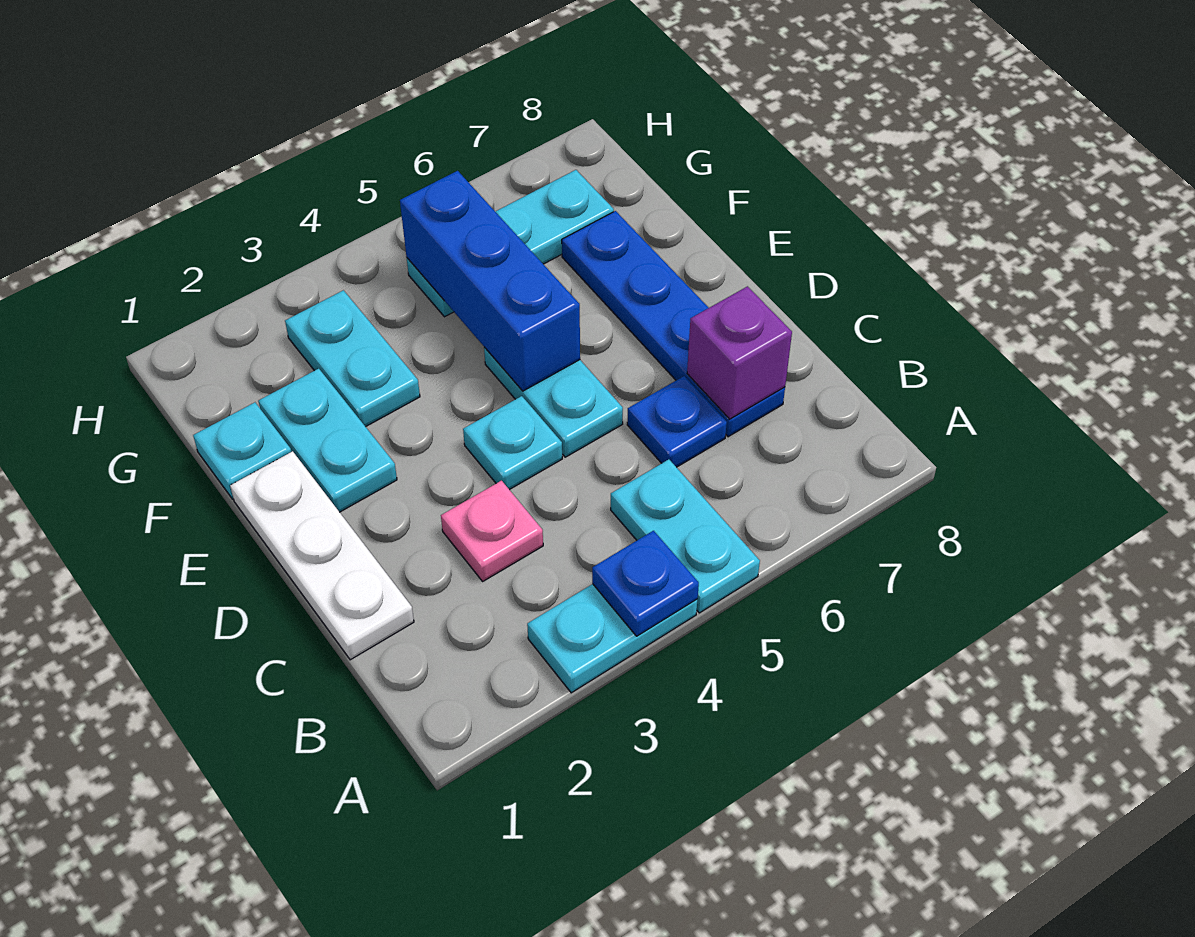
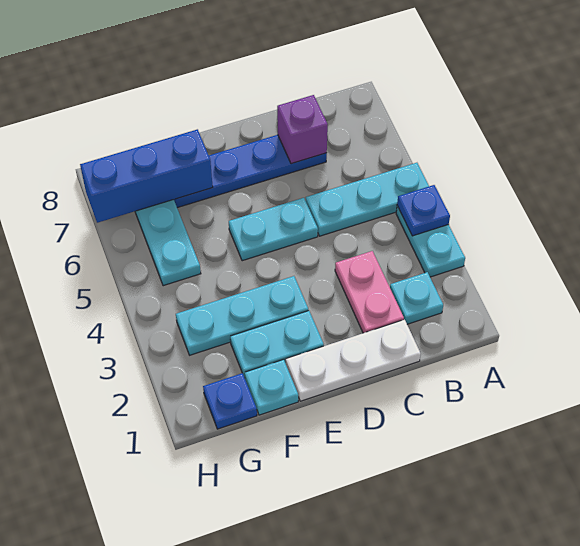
cyan plate A5:B5 level 1 -> cyan plate A5:C5 level 1
pink plate C3 level 1 -> pink plate C2:C3 level 1
blue plate C6 level 1 -> blue plate G1 level 1
cyan plate D4 level 1 -> cyan plate B2 level 1
blue brick E5:G5 level 2 -> blue brick F7:H7 level 2
cyan plate F3:G3 level 1 -> cyan plate E3:G3 level 1

